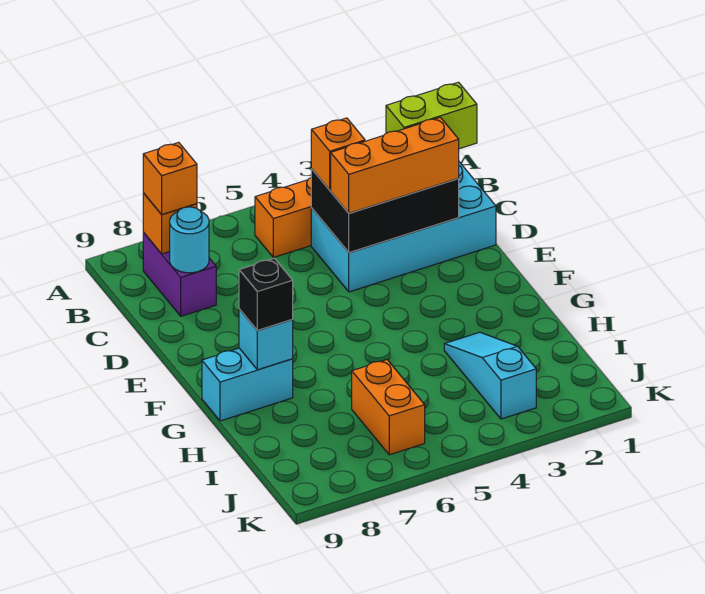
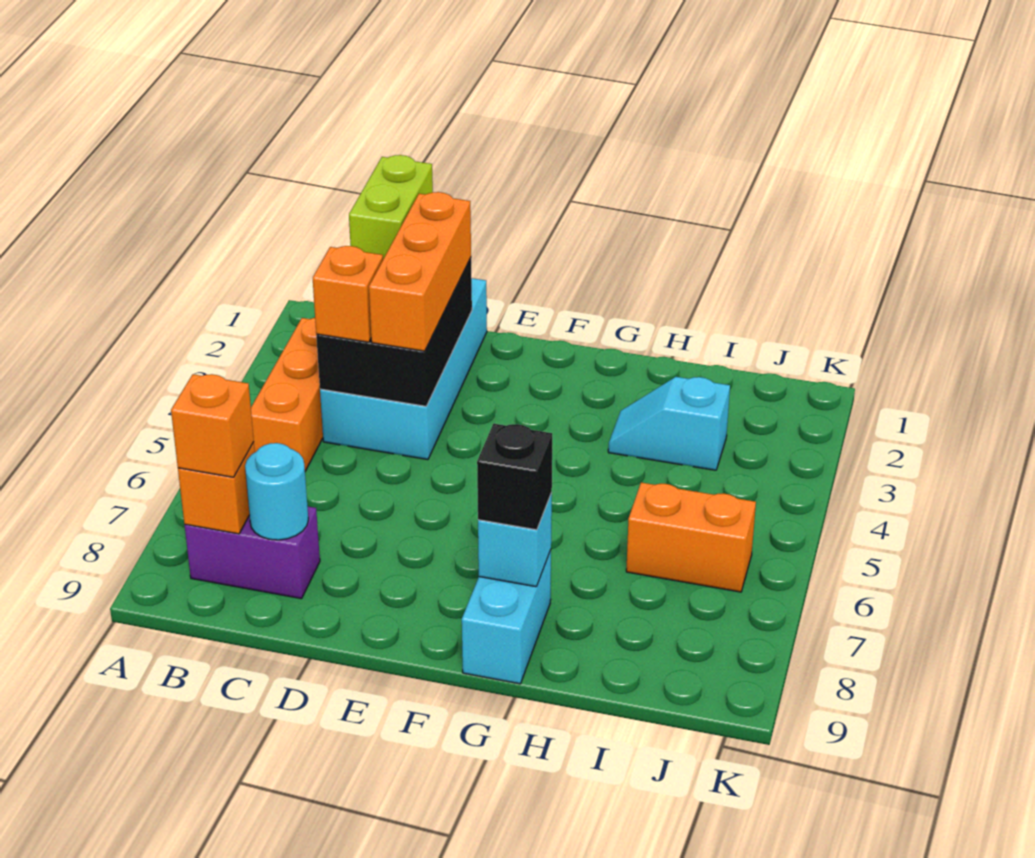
cyan slope H3:J3 level 1 top J -> cyan slope H3:I3 level 1 top I

